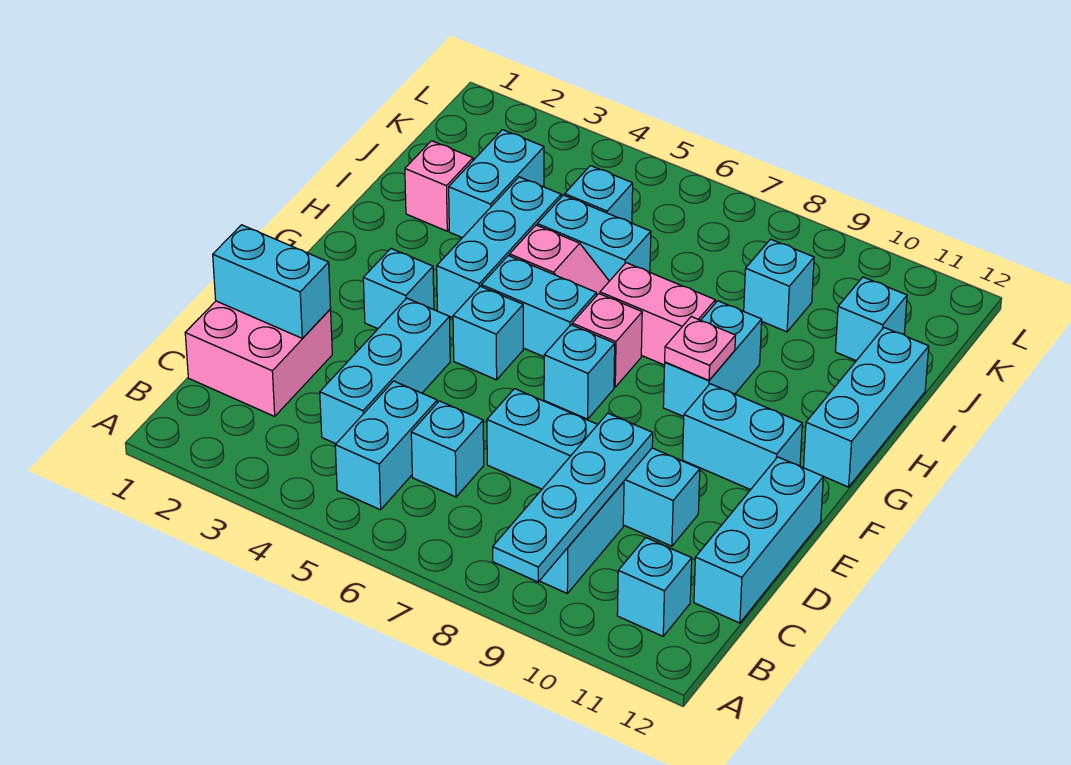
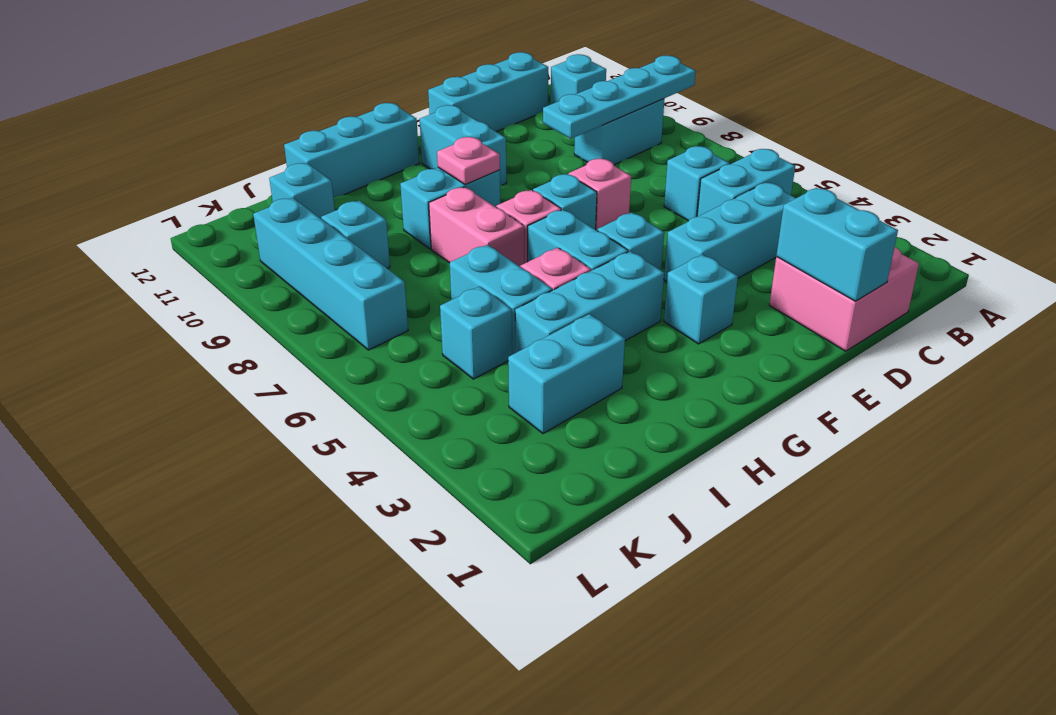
cyan brick D7:D10 level 1 -> cyan brick K7:K10 level 1
pink brick I2 level 1 -> pink brick E7 level 1

